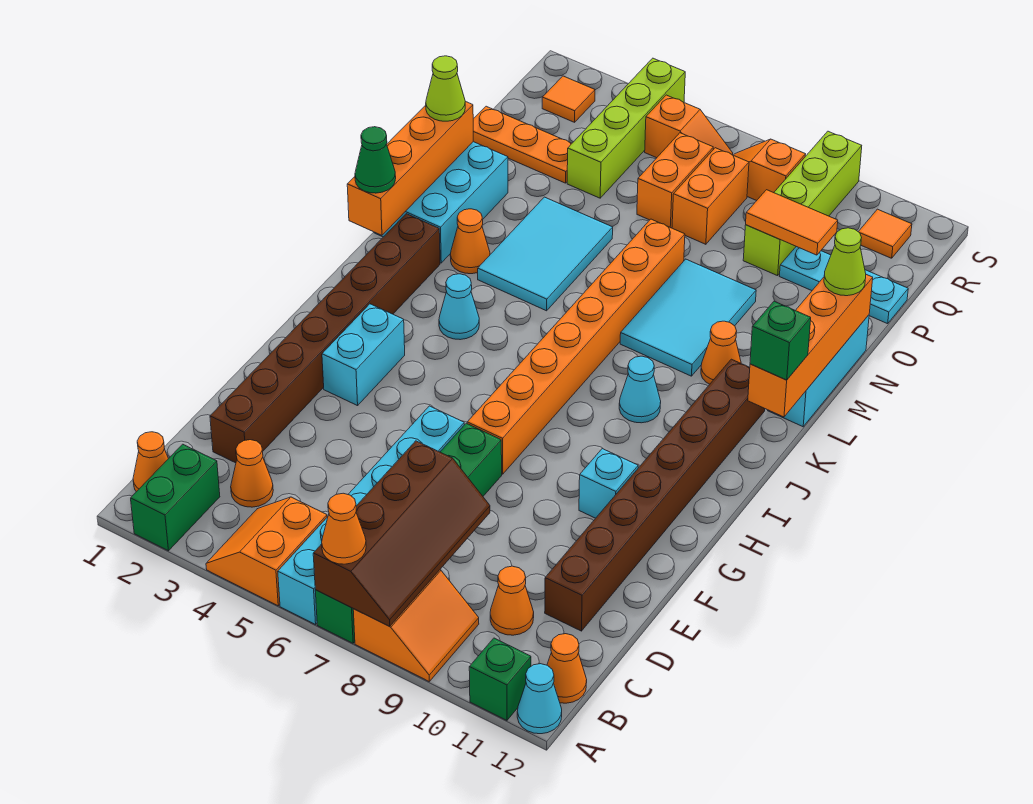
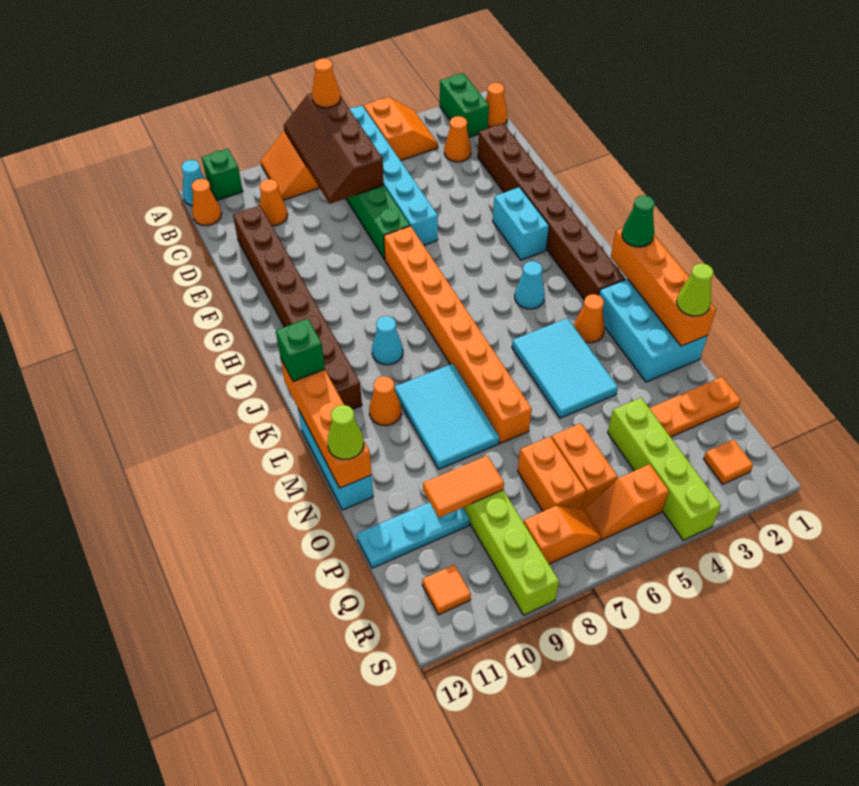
cyan brick G10 level 1 -> none

